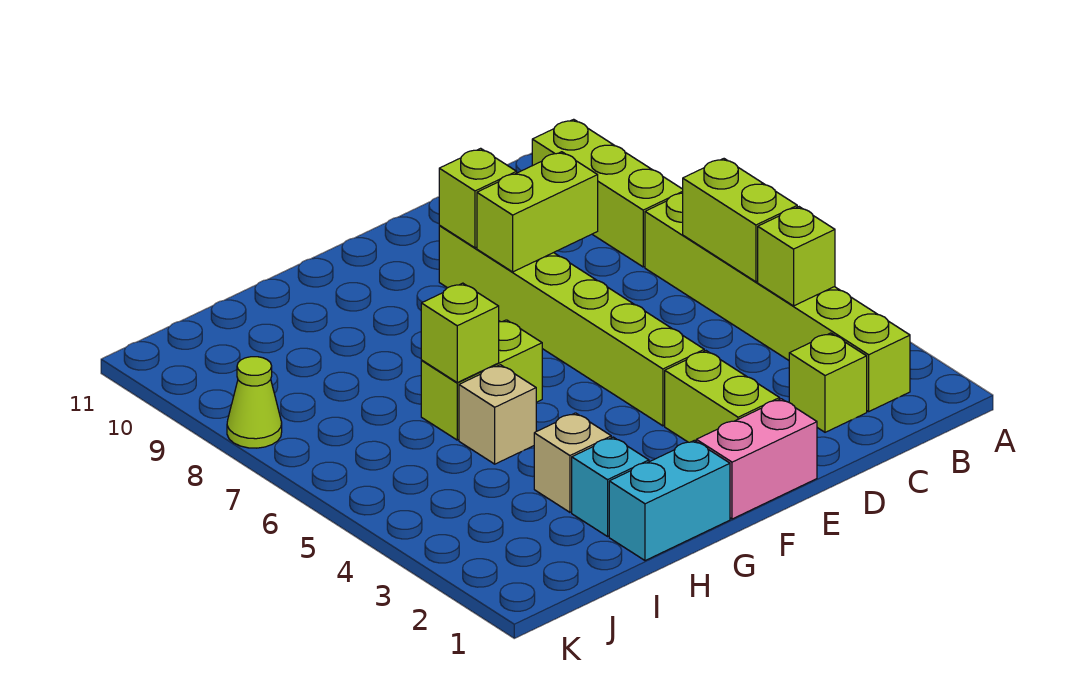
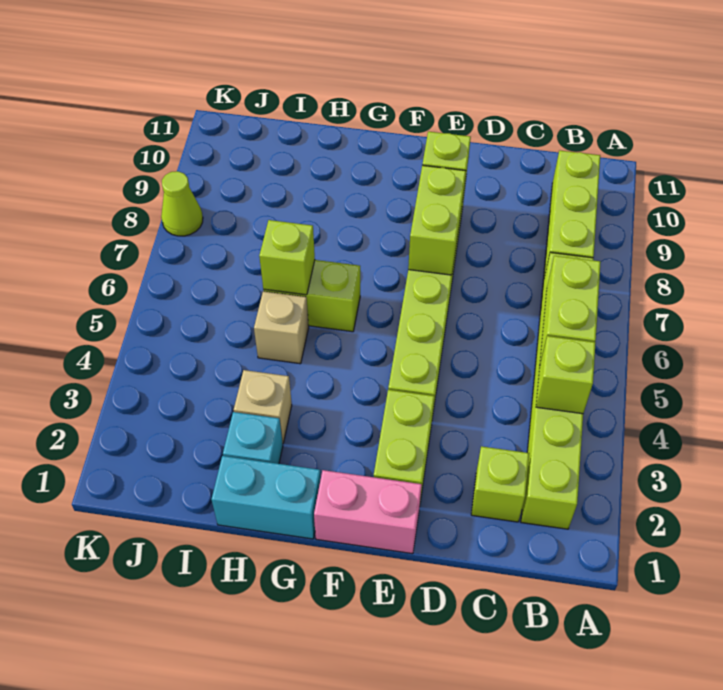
lime brick D8:E8 level 2 -> lime brick E7:E8 level 2

